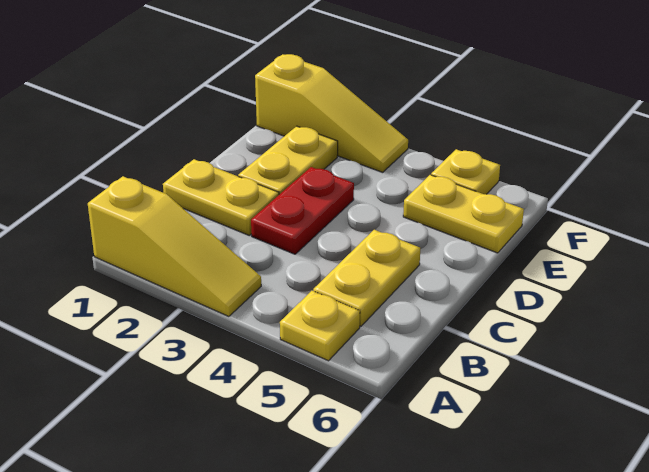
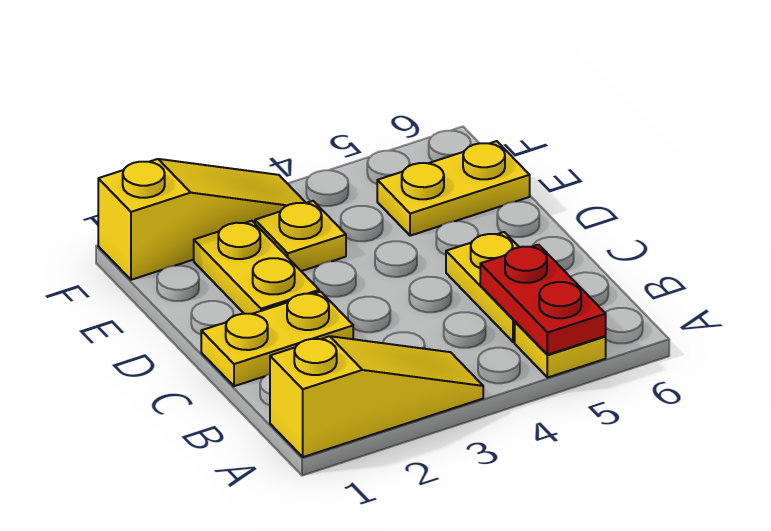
red plate C3:D3 level 1 -> red plate A5:B5 level 2
yellow plate F5 level 1 -> yellow plate E3 level 1

